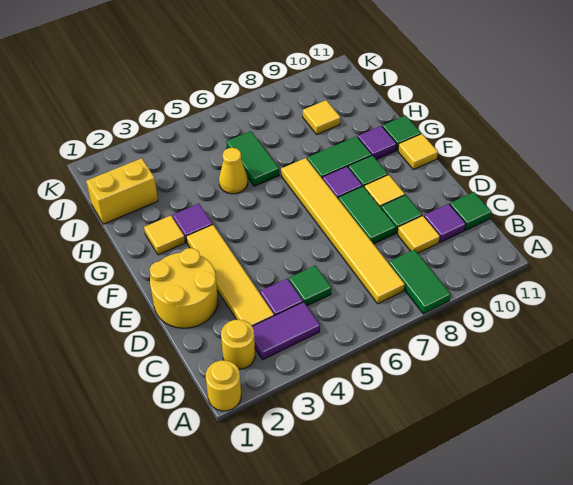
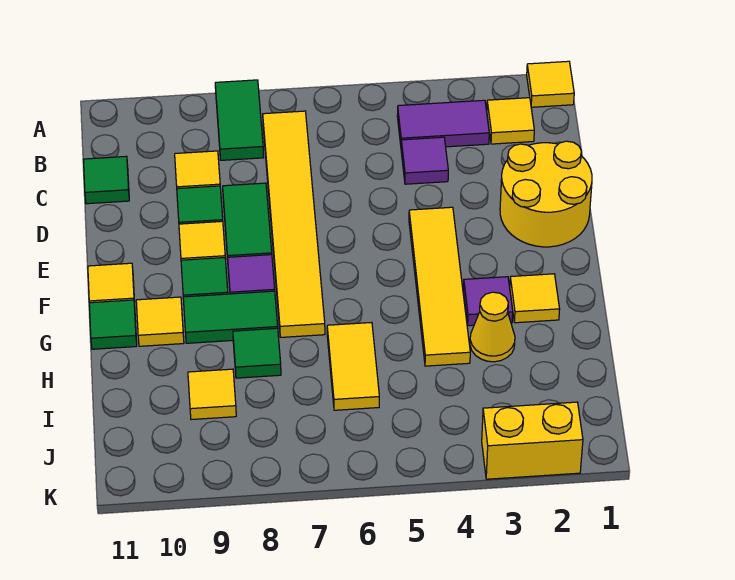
yellow round brick A1 level 1 -> yellow tile A1 level 1
yellow round brick B2 level 1 -> yellow tile B2 level 1
yellow tile C3:F3 level 1 -> yellow tile E4:H4 level 1
green tile C5 level 1 -> green tile H8 level 1
purple tile C10 level 1 -> none
purple tile G10 level 1 -> yellow tile G10 level 1
yellow cone H5 level 1 -> yellow cone H3 level 1
green tile H6:I6 level 1 -> yellow tile H6:I6 level 1
yellow brick I1:I2 level 1 -> yellow brick K2:K3 level 1

